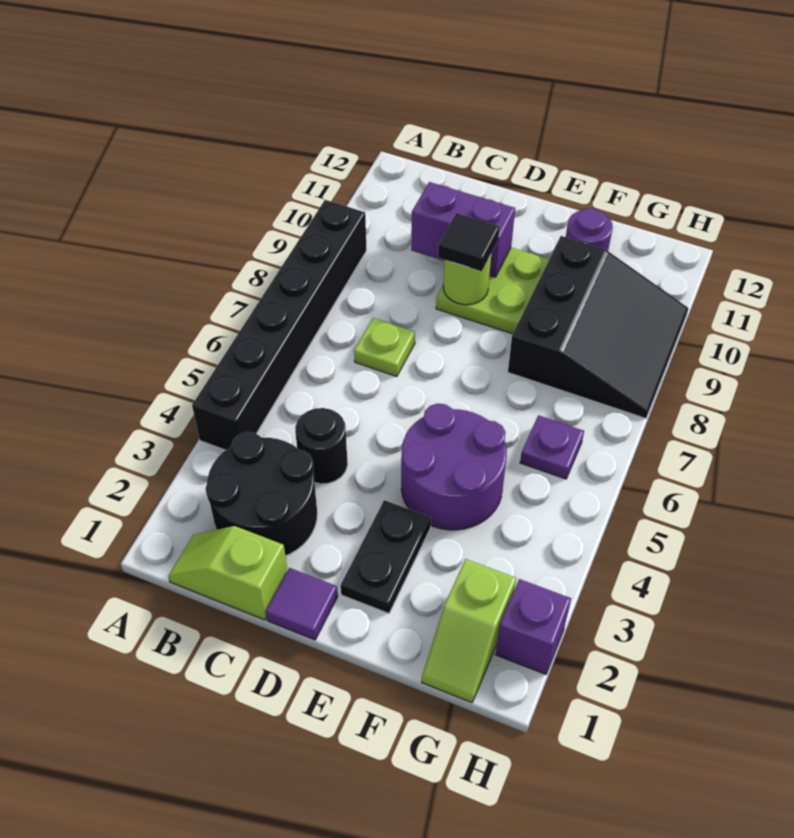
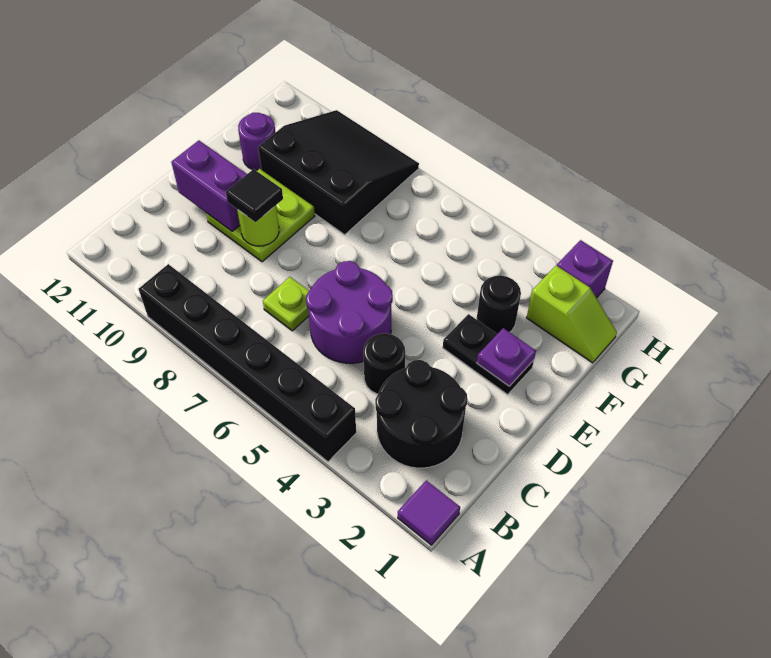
lime slope B1:C1 level 1 top C -> none
purple brick C10:D10 level 2 -> purple brick D10:D11 level 2
purple tile D1 level 1 -> purple tile A1 level 1
purple round brick E4:F5 level 1 -> purple round brick C5:D6 level 1
none -> black round brick F3 level 1
purple plate G6 level 1 -> purple plate E2 level 2

